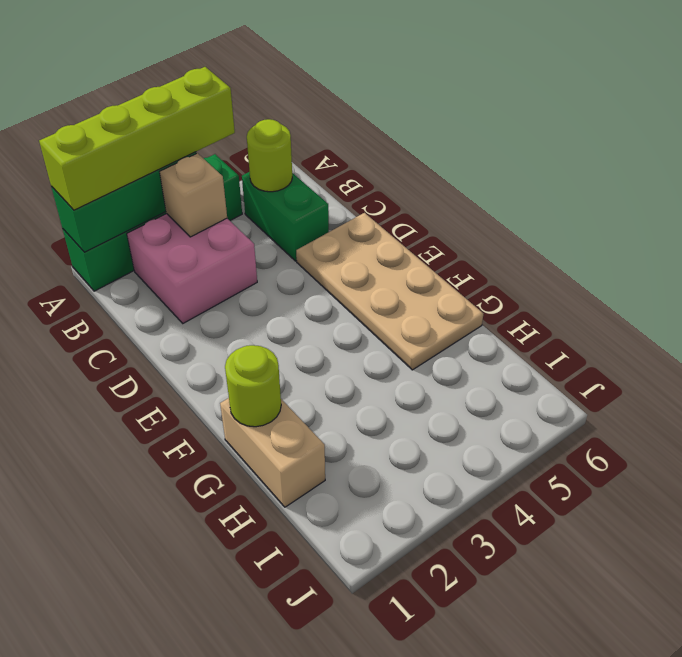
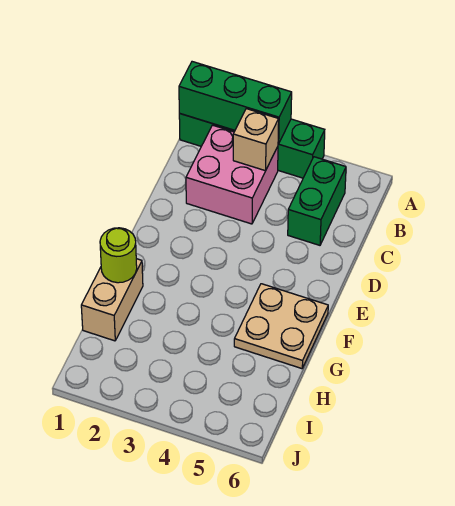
lime brick A1:A4 level 3 -> none
lime round brick B5 level 2 -> none
tan plate D5:G6 level 1 -> tan plate F5:G6 level 1

